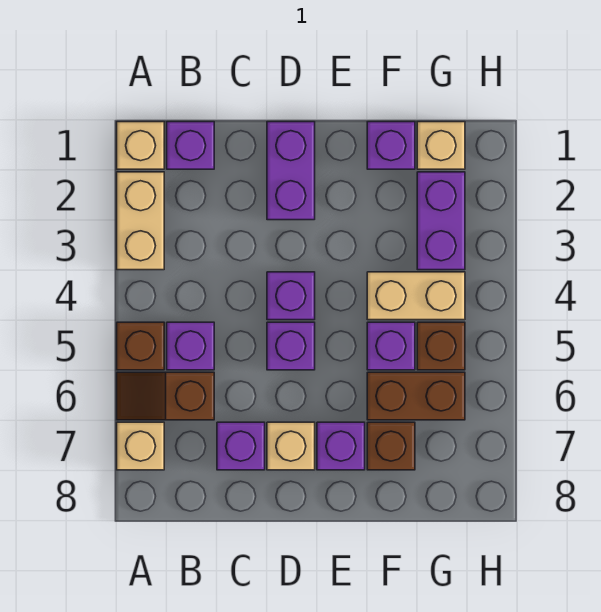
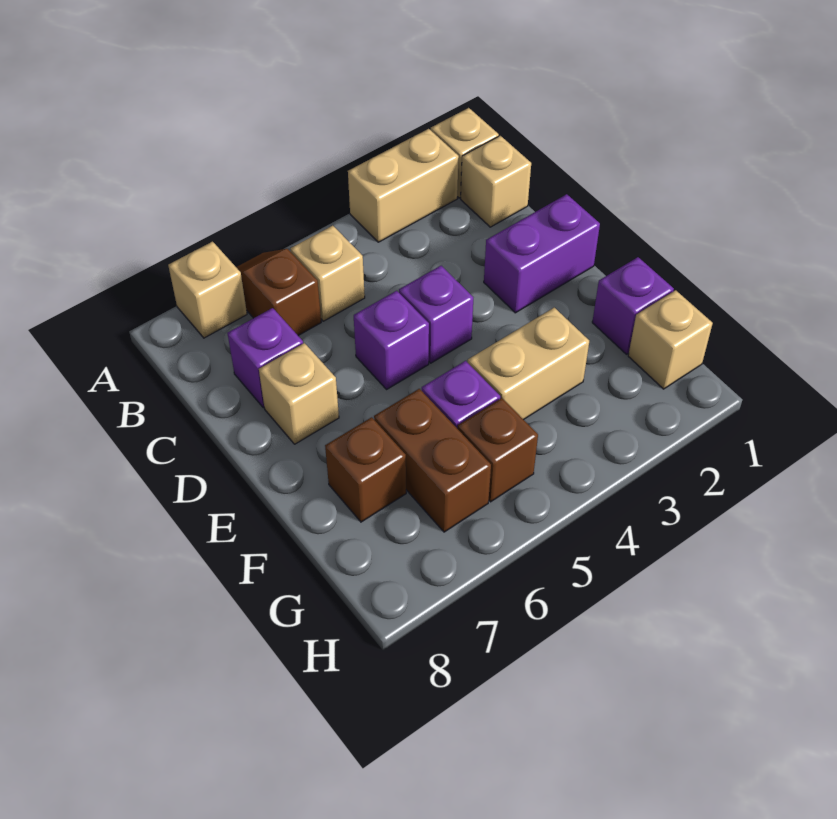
brown brick A5 level 1 -> none
purple brick B1 level 1 -> tan brick B1 level 1
purple brick B5 level 1 -> tan brick B5 level 1
purple brick E7 level 1 -> none
tan brick F4:G4 level 1 -> tan brick F3:F4 level 1
purple brick G2:G3 level 1 -> none

